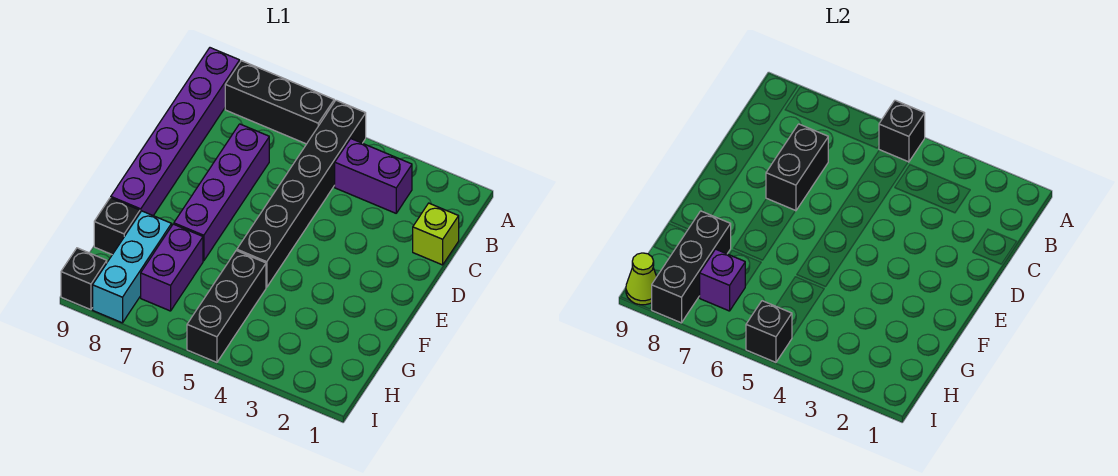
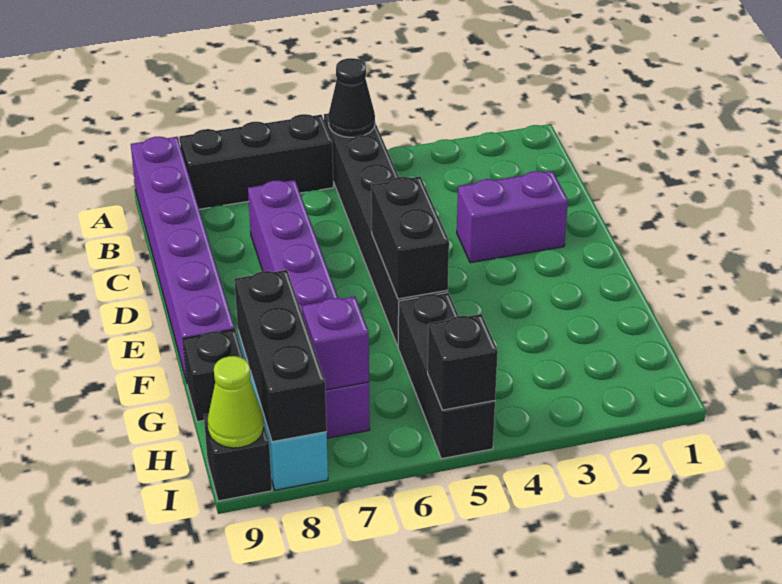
black brick A5 level 2 -> black cone A5 level 2
purple brick B3:B4 level 1 -> purple brick D2:D3 level 1
lime brick C1 level 1 -> none
black brick C7:D7 level 2 -> black brick E5:F5 level 2

